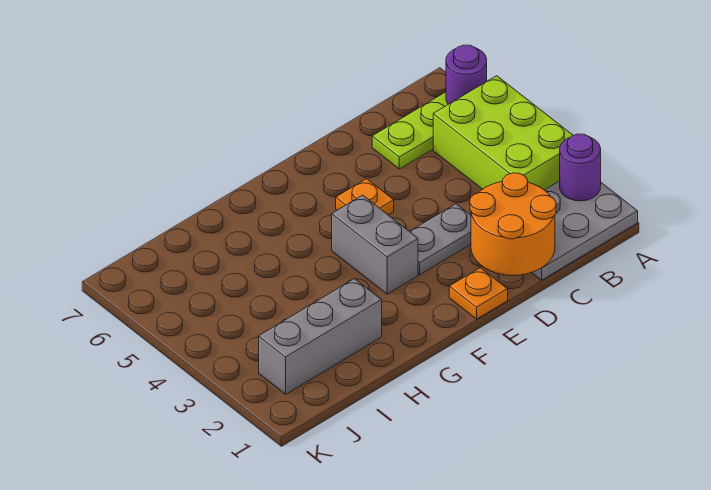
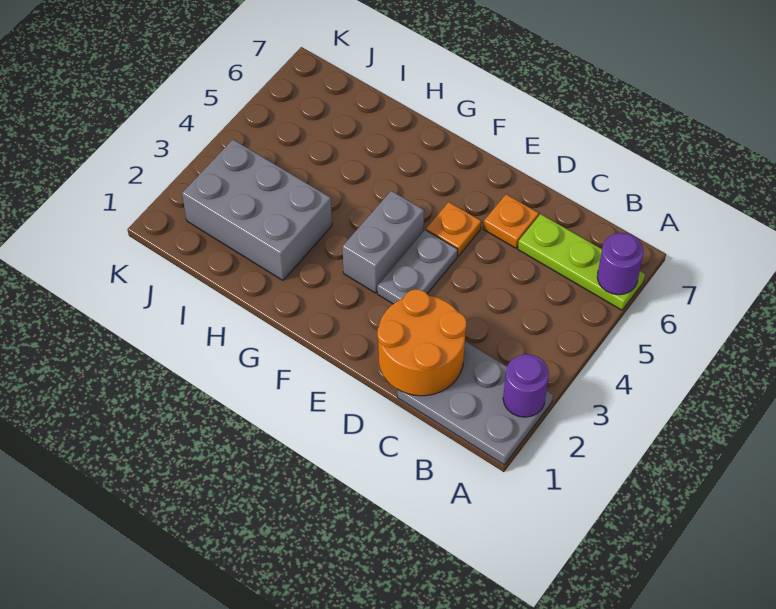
lime brick A3:B5 level 1 -> none
grey plate D3:E3 level 1 -> grey plate E3:E4 level 1
orange plate E1 level 1 -> orange plate D6 level 1
grey brick H2:J2 level 1 -> grey brick H2:J3 level 1

